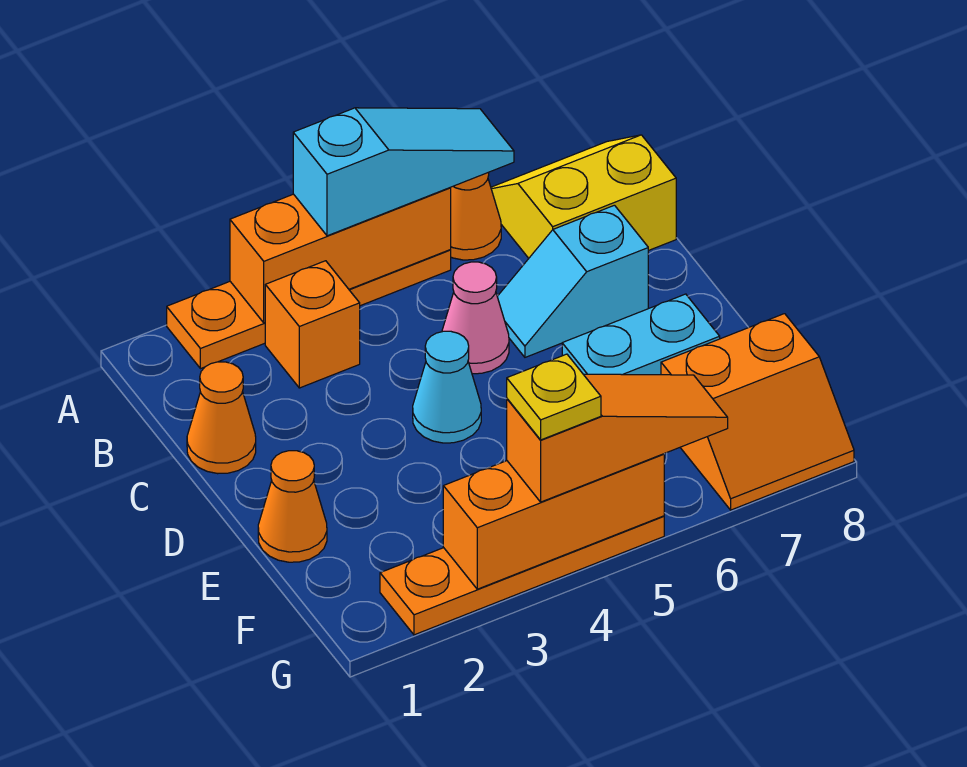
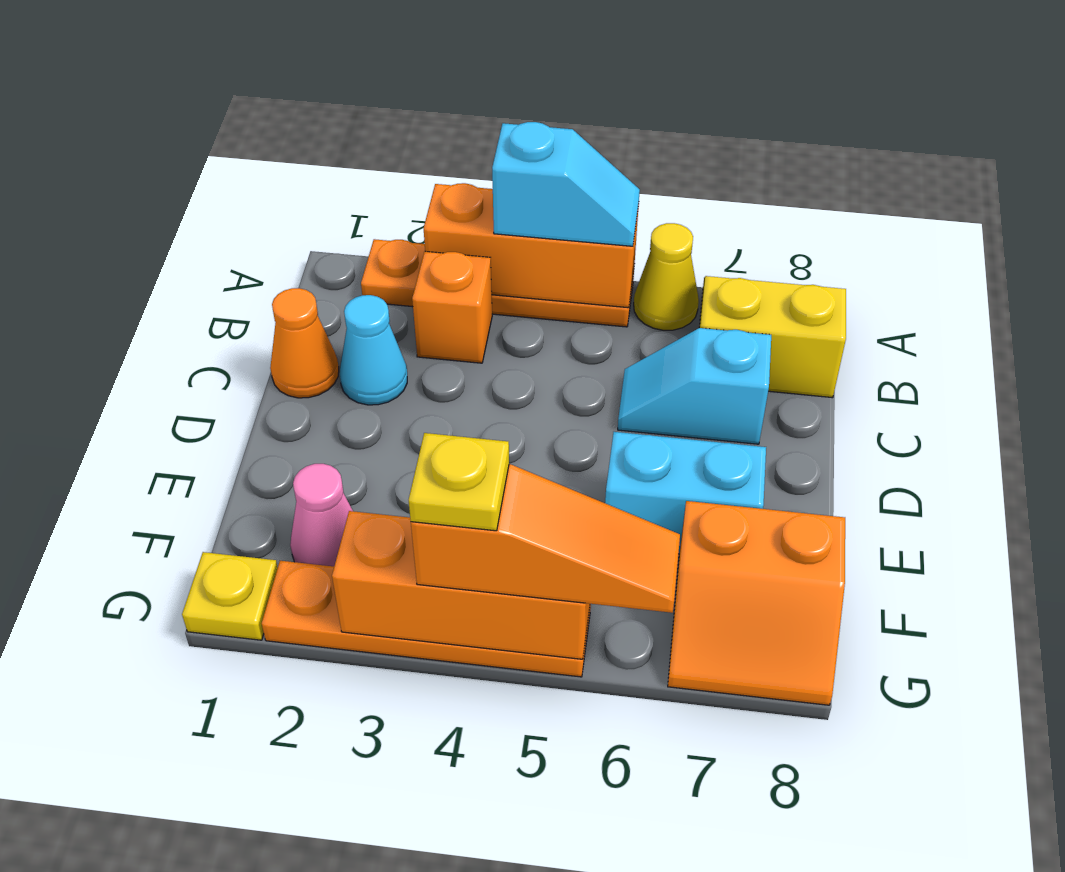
cyan slope A4:A6 level 3 top 4 -> cyan slope A4:A5 level 3 top 4
orange cone A6 level 1 -> yellow cone A6 level 1
pink cone C5 level 1 -> pink cone F2 level 1
cyan cone D4 level 1 -> cyan cone C2 level 1
orange cone E1 level 1 -> none
none -> yellow plate G1 level 1

